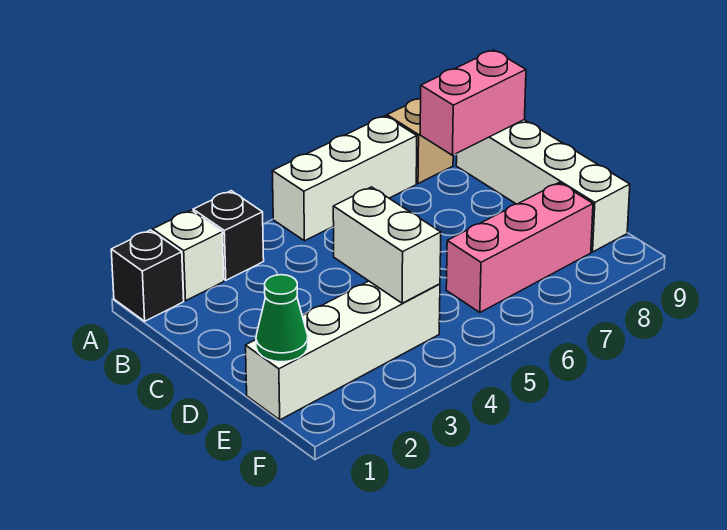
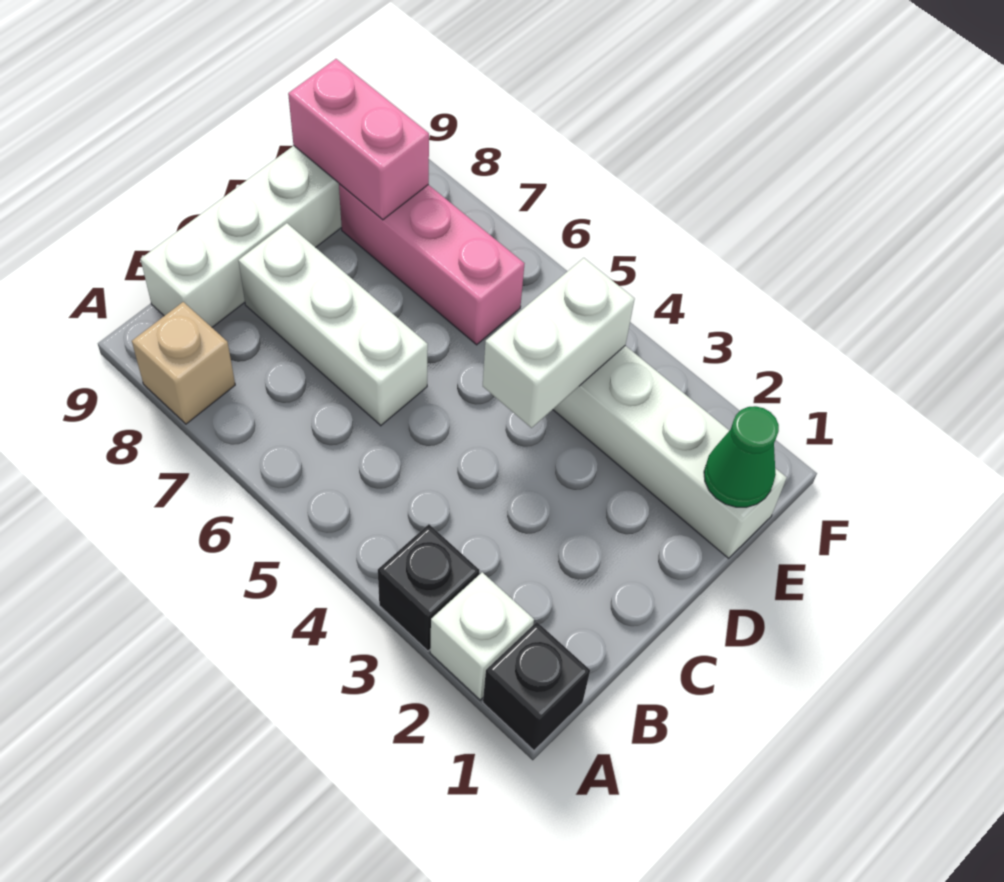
white brick A5:A7 level 1 -> white brick C6:C8 level 1
pink brick B8:B9 level 2 -> pink brick E8:E9 level 2

